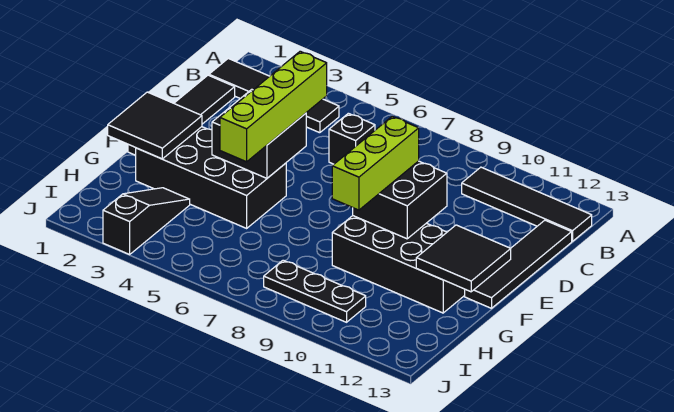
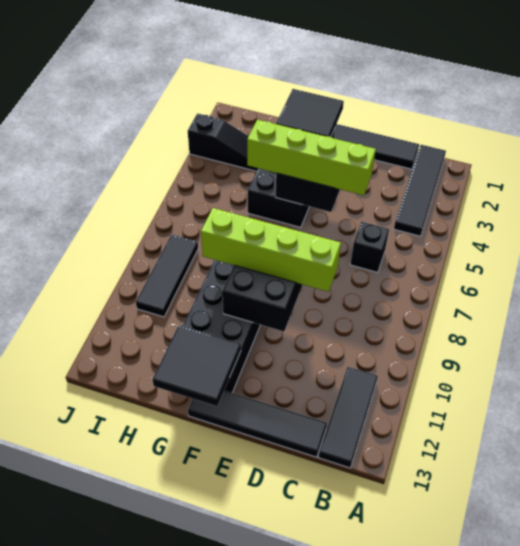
black tile B10:B13 level 1 -> black tile B11:B13 level 1
lime brick E9:G9 level 3 -> lime brick D9:G9 level 3
black plate I8:I10 level 1 -> black tile I8:I10 level 1

